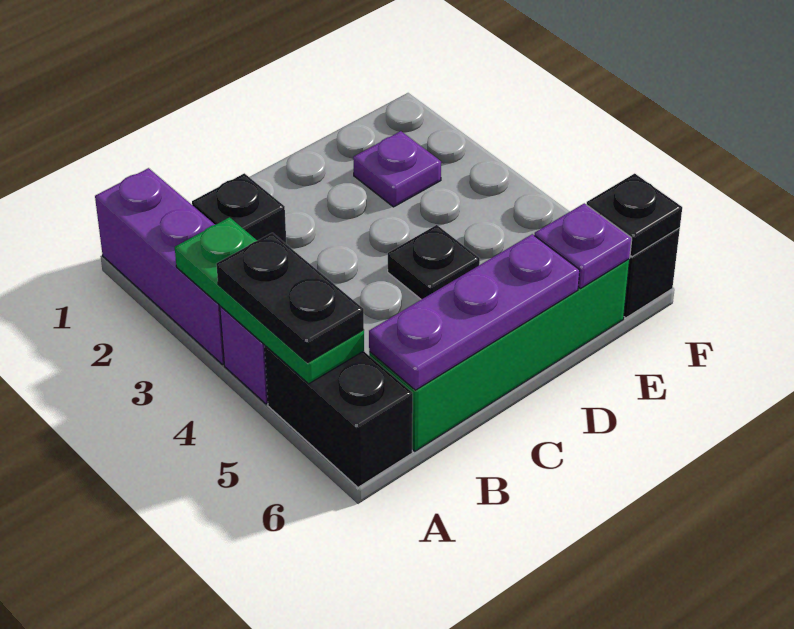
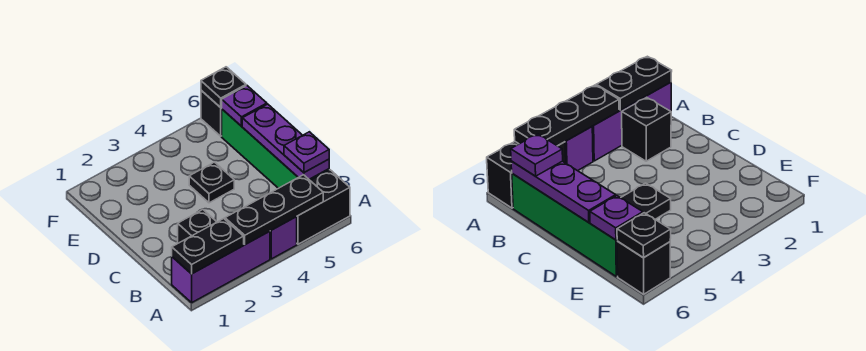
green plate A3:A5 level 2 -> black plate A3:A5 level 2
black plate A4:A5 level 3 -> black plate A1:A2 level 2
purple plate E2 level 1 -> purple plate B6 level 3

